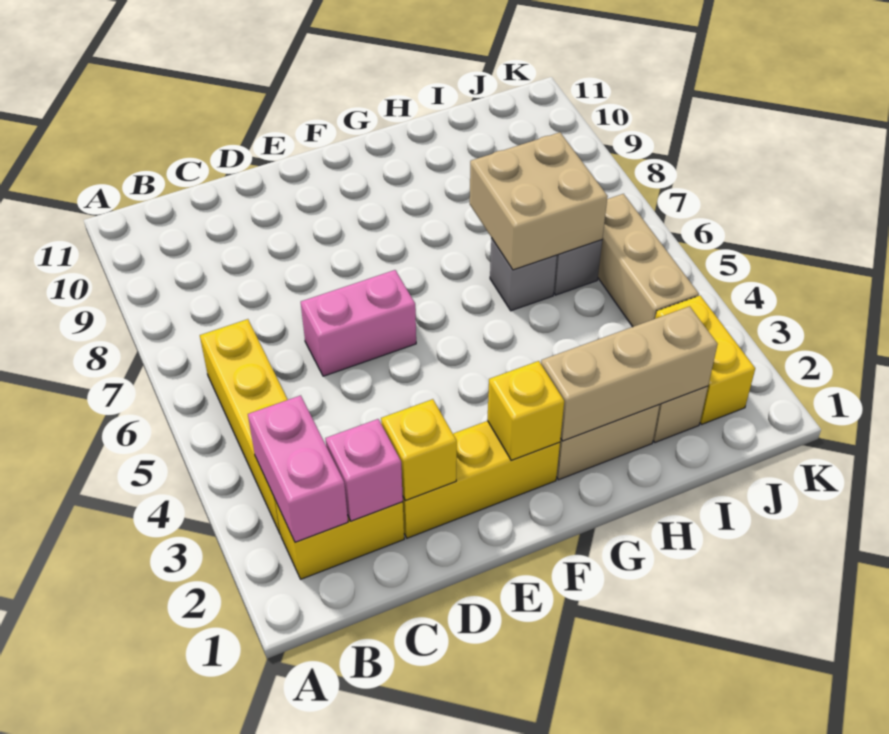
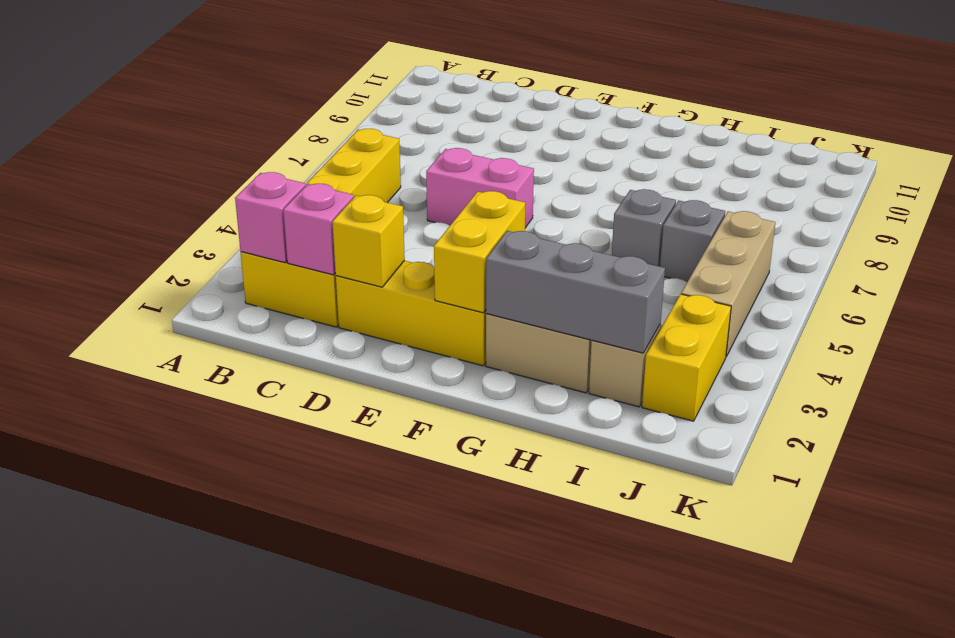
pink brick B2:B3 level 2 -> pink brick B2 level 2
yellow brick F2 level 2 -> yellow brick F2:F3 level 2
tan brick G2:I2 level 2 -> grey brick G2:I2 level 2
tan brick H6:I7 level 2 -> none

